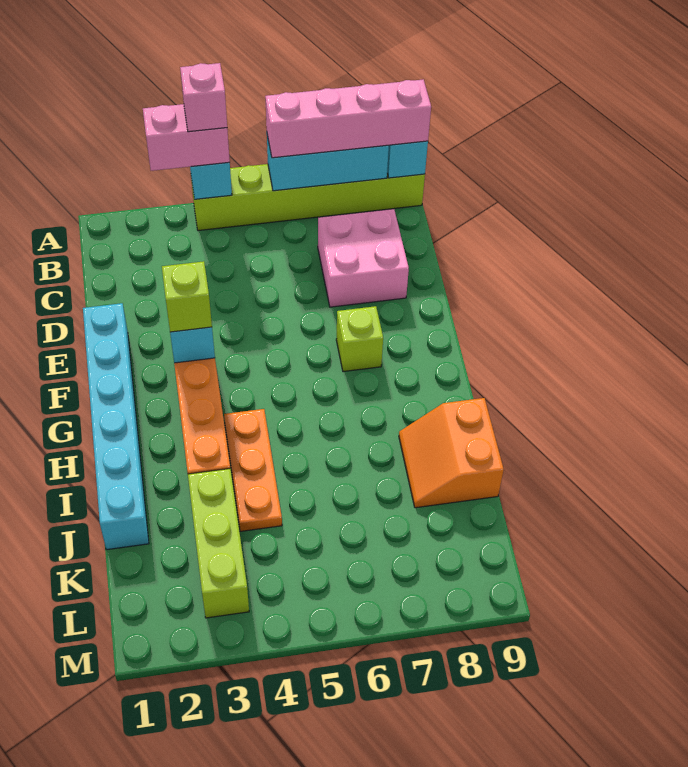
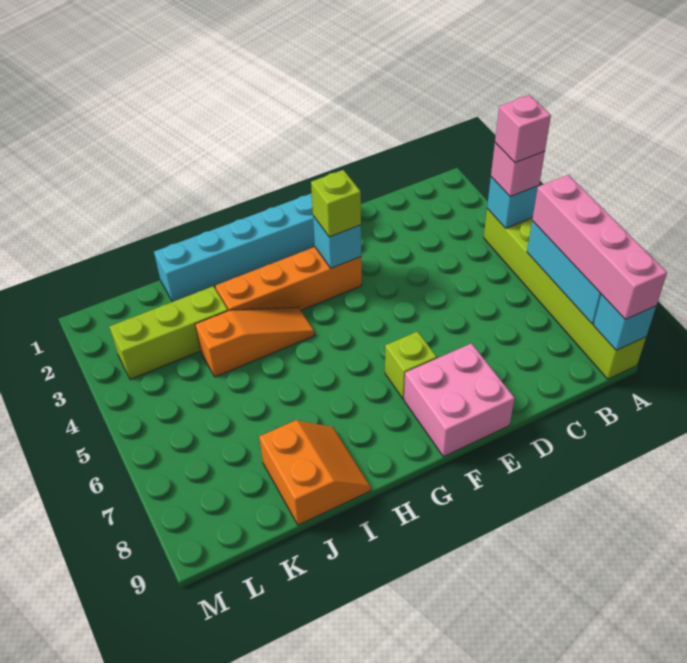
pink brick A3:A4 level 3 -> pink brick A4 level 3
pink brick C7:D8 level 1 -> pink brick E8:F9 level 1
orange plate H4:J4 level 1 -> orange slope H4:J4 level 1 top J
orange slope I8:J9 level 1 top 9 -> orange slope I8:J9 level 1 top J

